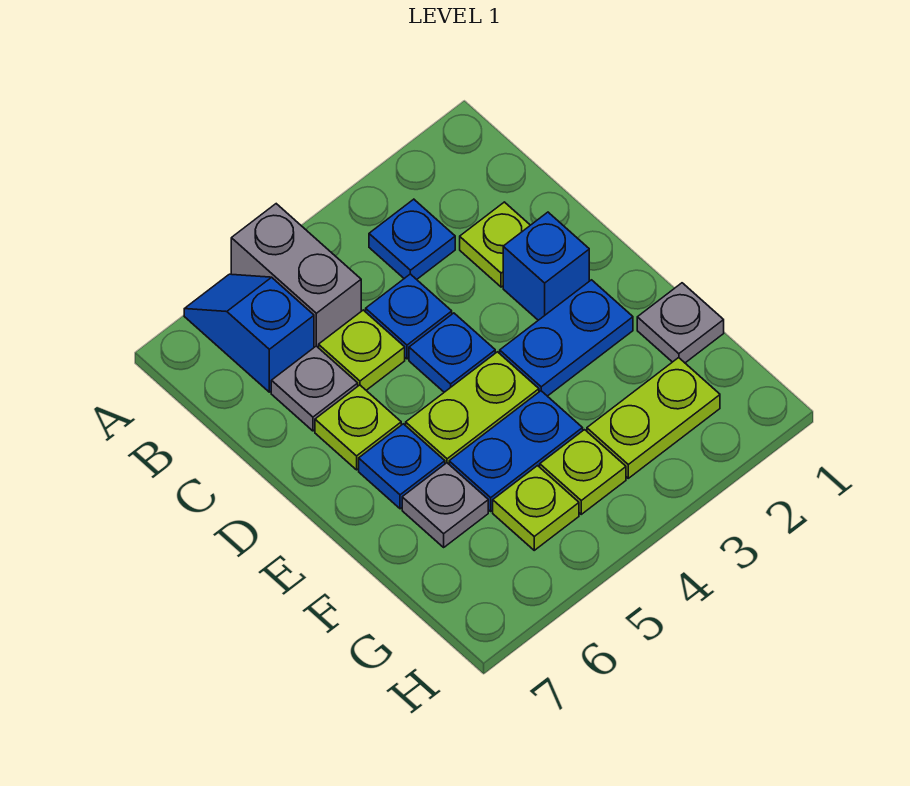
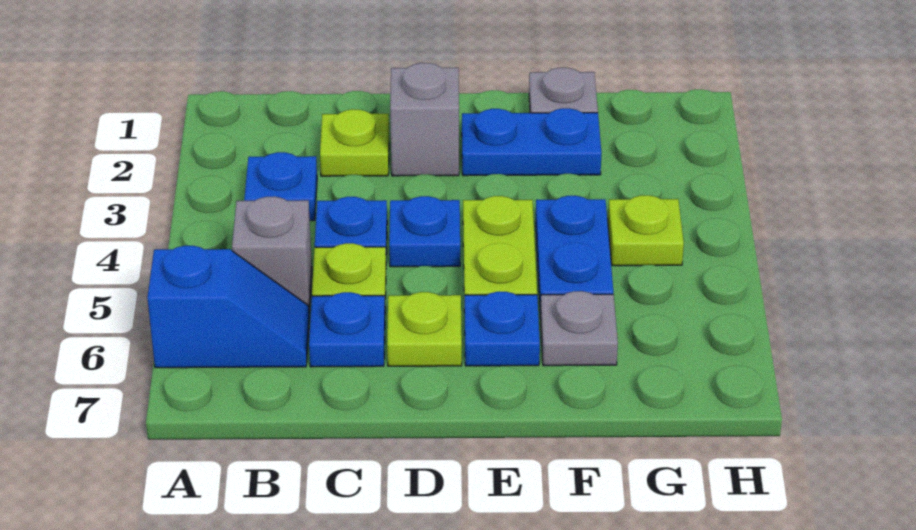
grey brick A5:B5 level 1 -> grey brick B5 level 1
blue slope A6:B6 level 1 top B -> blue slope A6:B6 level 1 top A
grey plate C6 level 1 -> blue plate C6 level 1
blue brick D2 level 1 -> grey brick D2 level 1
blue plate E2:E3 level 1 -> blue plate E2:F2 level 1
lime plate G2:G3 level 1 -> none
lime plate G5 level 1 -> none

